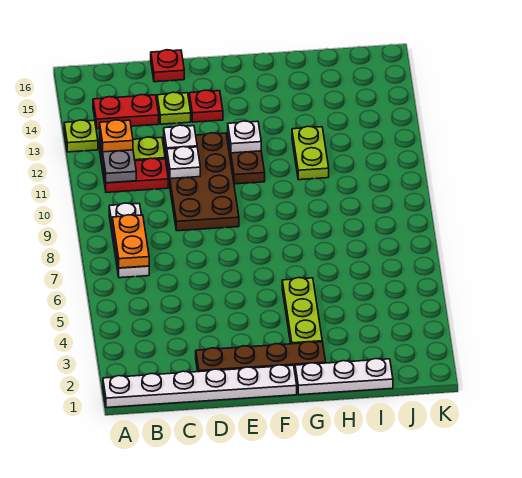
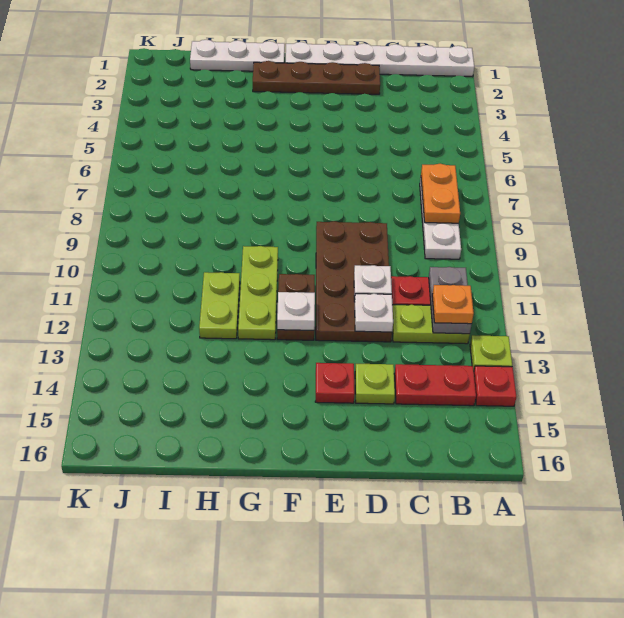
red plate D16 level 1 -> red plate A14 level 1
lime plate G3:G5 level 1 -> lime plate G10:G12 level 1

